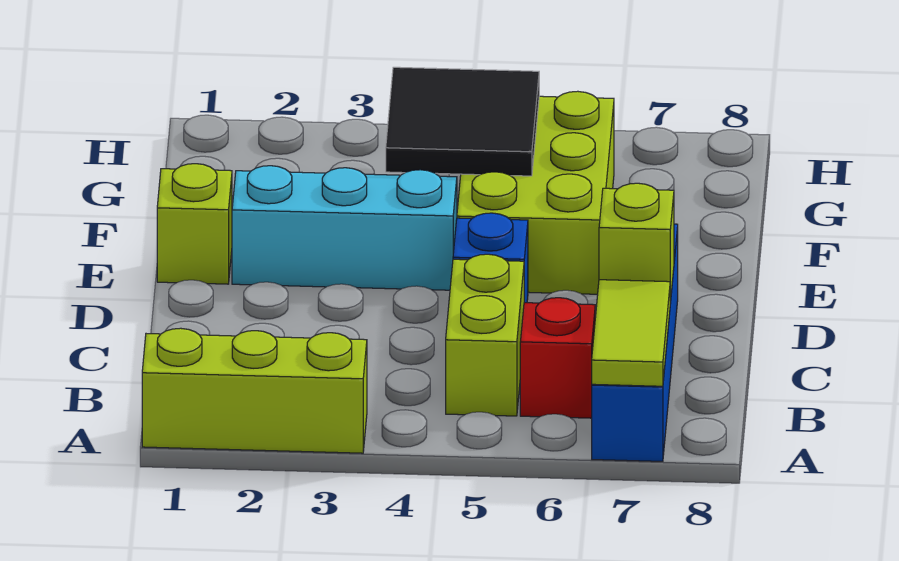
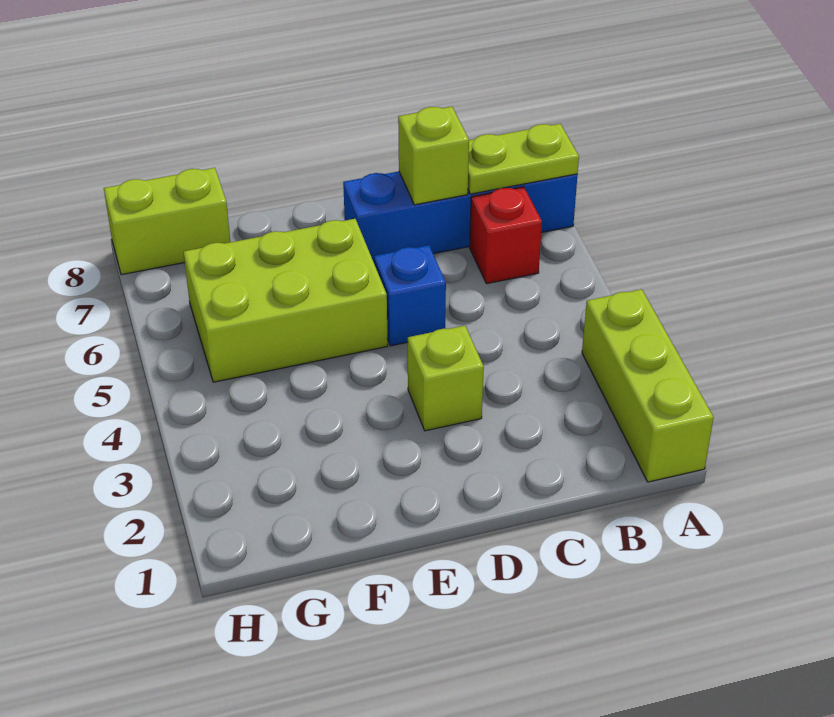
lime tile A7:B7 level 2 -> lime plate A7:B7 level 2
lime brick B5:C5 level 1 -> lime brick G8:H8 level 1
lime brick E1 level 1 -> lime brick D3 level 1
cyan brick E2:E4 level 1 -> none
black tile F4:G5 level 2 -> none

